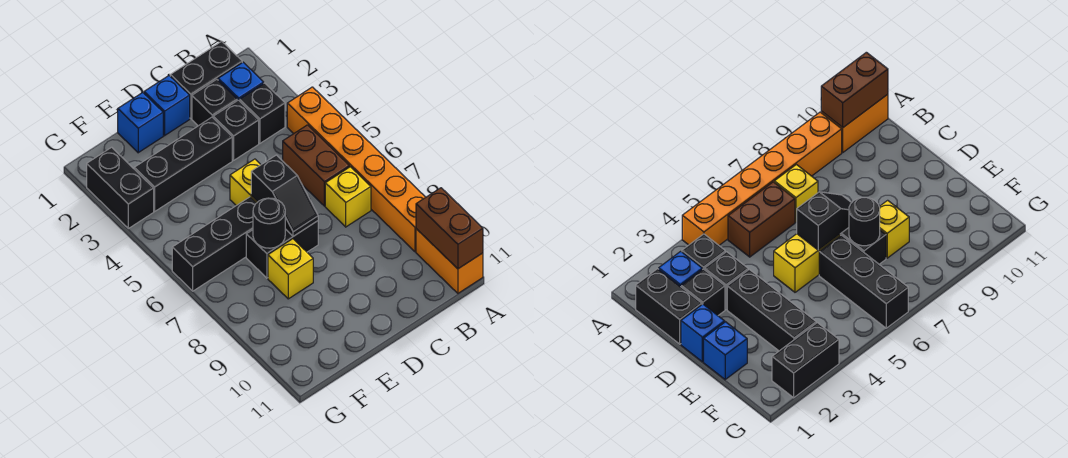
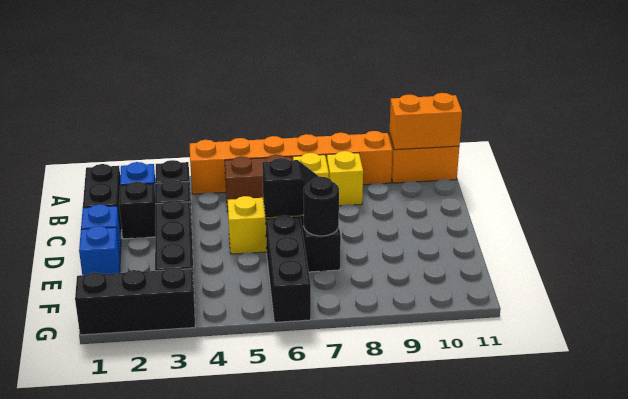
brown brick A10:A11 level 2 -> orange brick A10:A11 level 2
yellow brick E8 level 1 -> yellow brick B8 level 1
black brick G2:G3 level 1 -> black brick G1:G3 level 1

